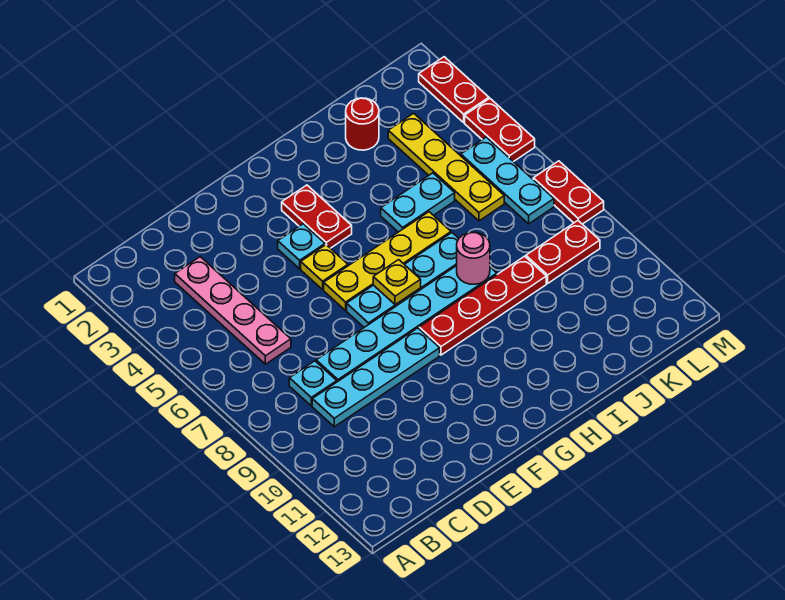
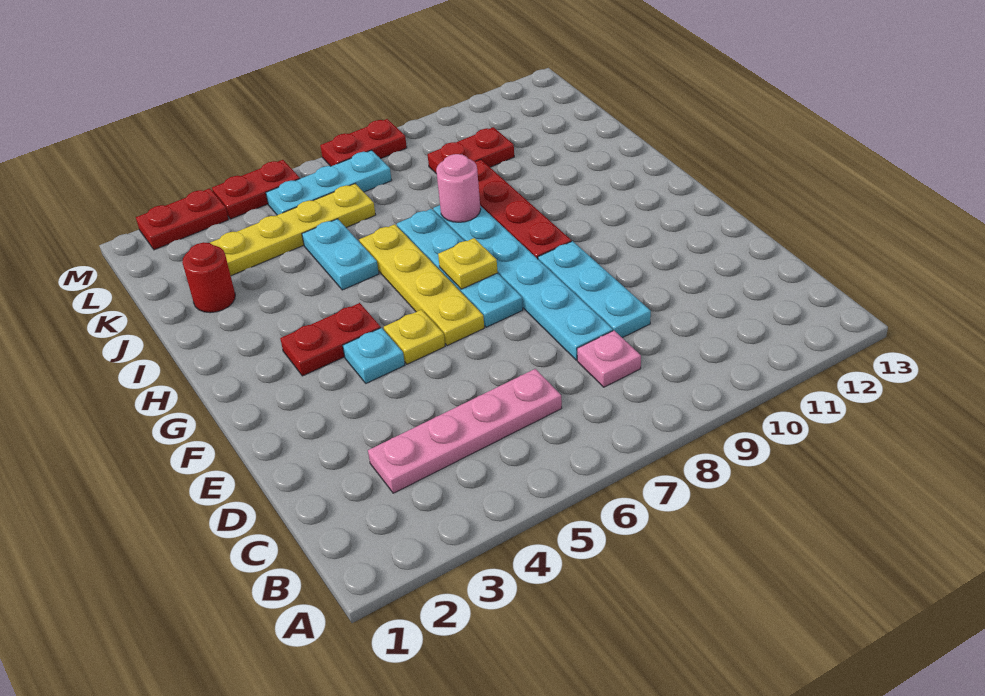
cyan plate C8 level 1 -> pink plate C8 level 1
cyan plate C9:F9 level 1 -> cyan plate D9:F9 level 1
red plate K9:L9 level 1 -> red plate K9:K10 level 1

